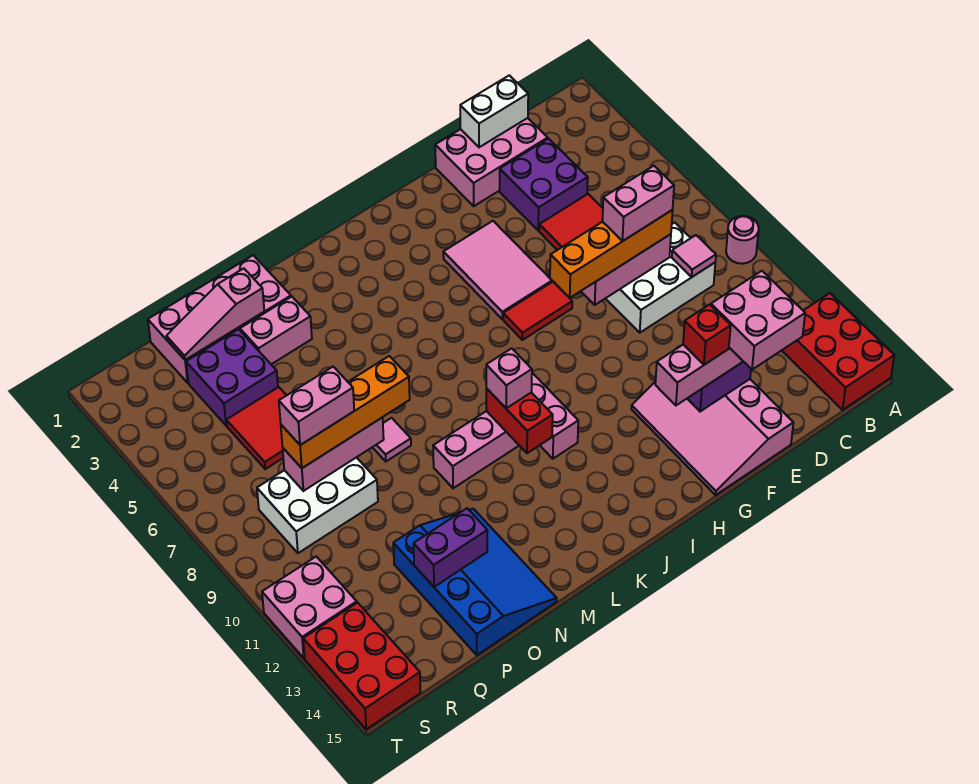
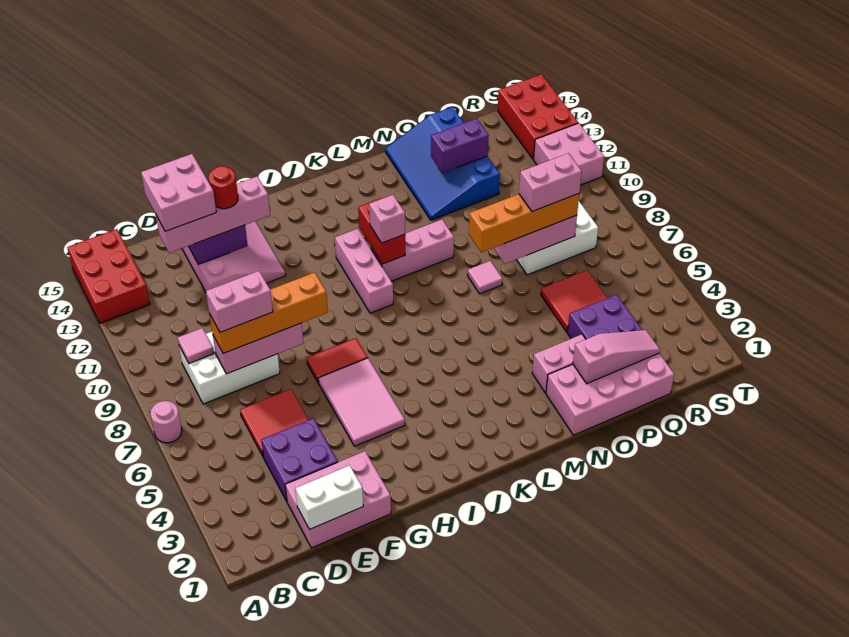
pink round brick A9 level 1 -> pink round brick A7 level 1
red brick F13 level 4 -> red round brick F13 level 4

